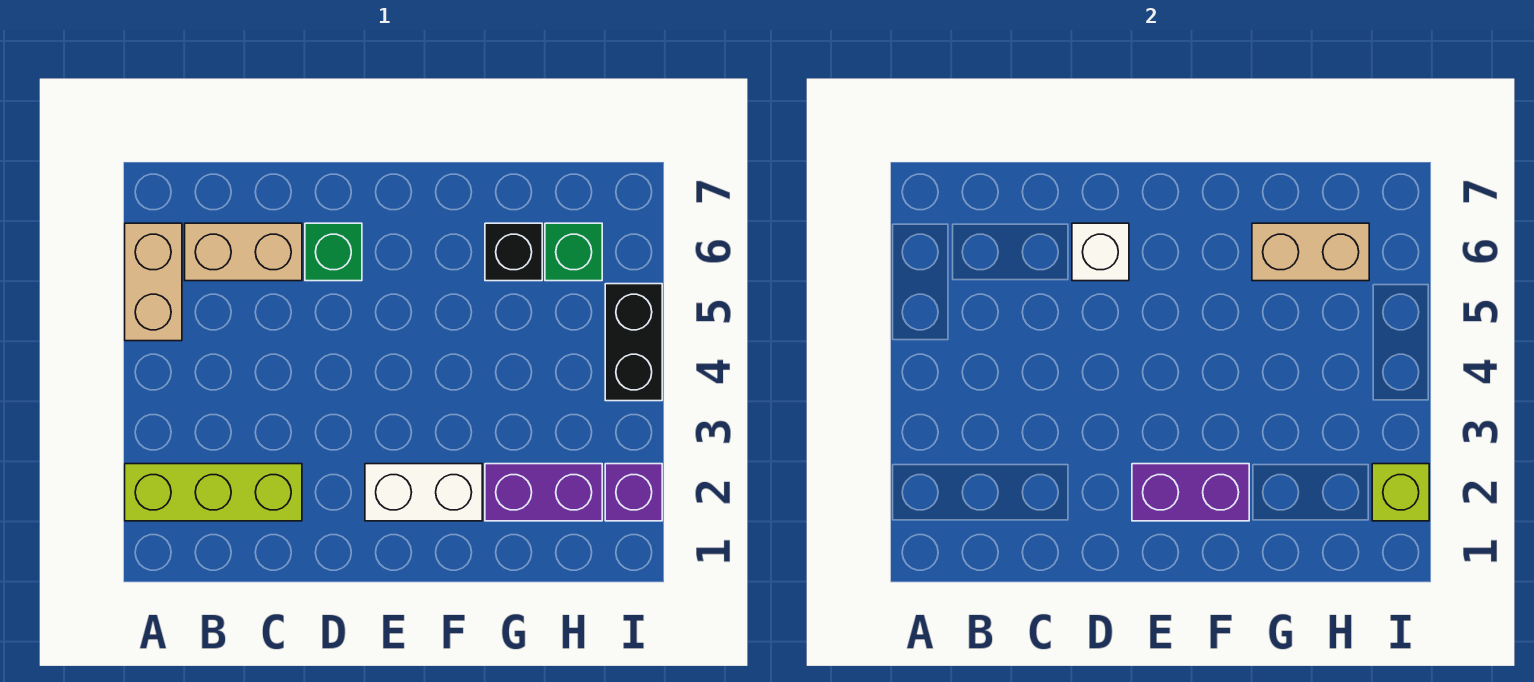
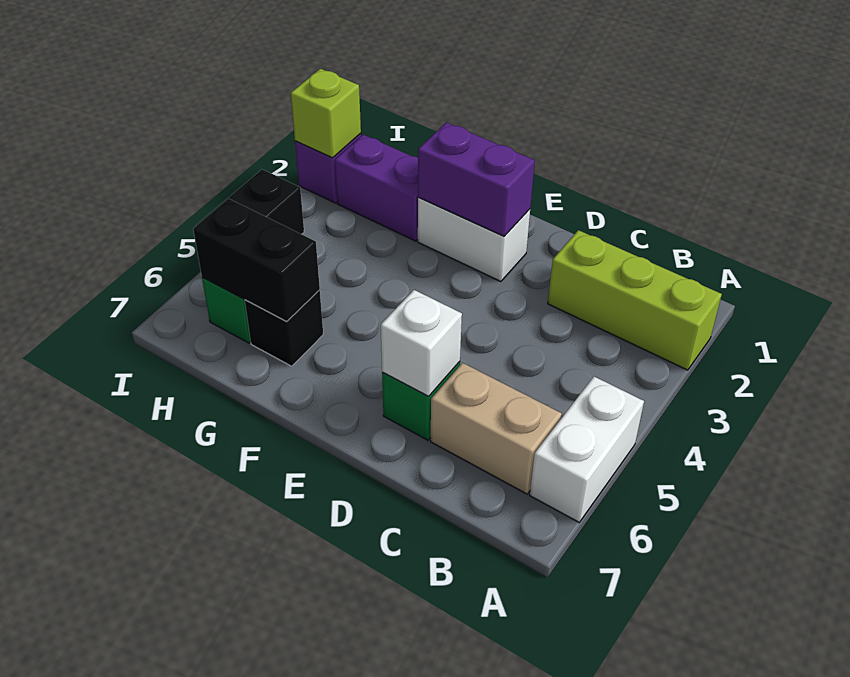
tan brick A5:A6 level 1 -> white brick A5:A6 level 1
tan brick G6:H6 level 2 -> black brick G6:H6 level 2

